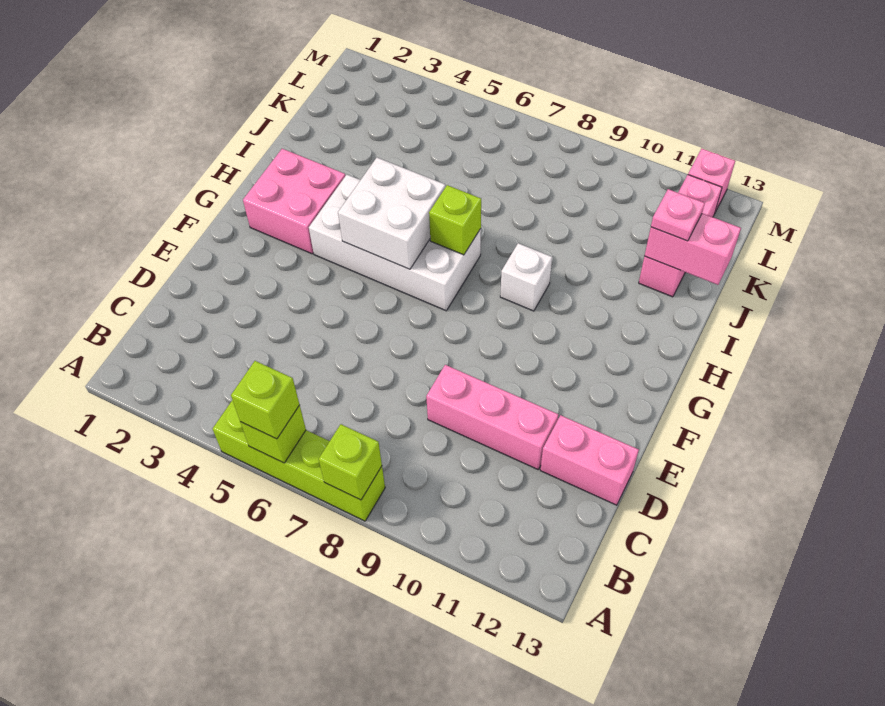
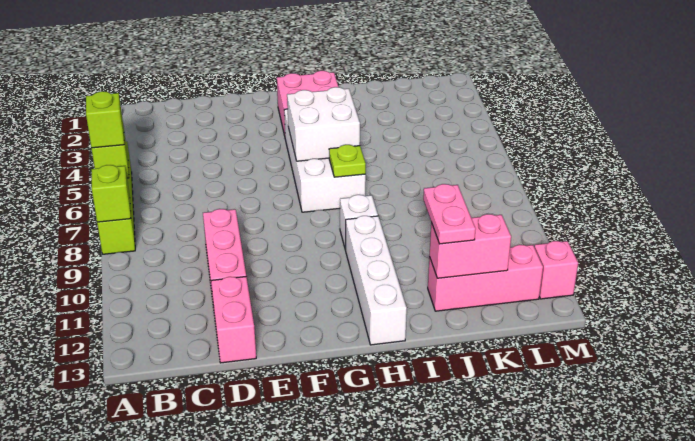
lime brick H7 level 2 -> lime plate H7 level 2
none -> white brick H10:H13 level 1
pink brick J12:J13 level 2 -> pink brick J12:K12 level 2
pink plate J12 level 3 -> pink plate J11:J12 level 3

